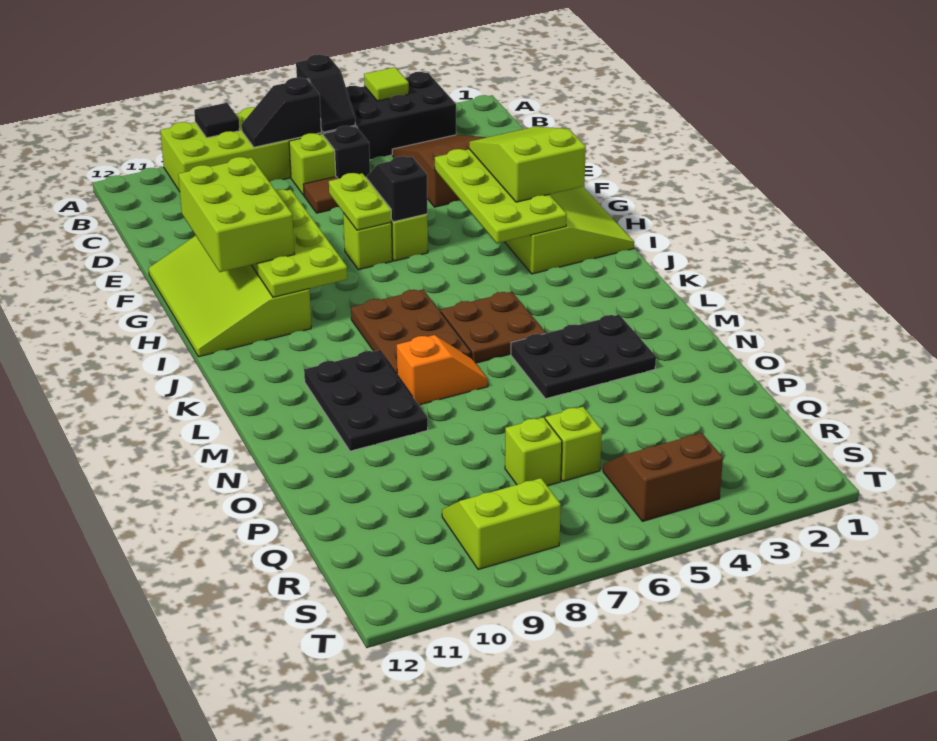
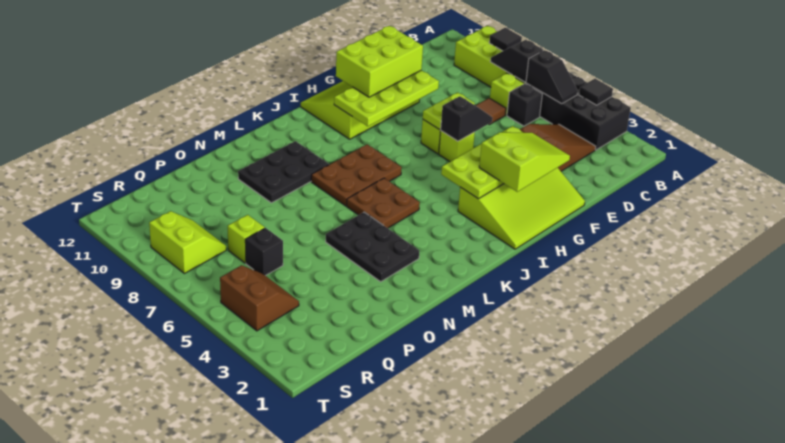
lime tile A4 level 2 -> black tile A4 level 2
black slope A6:B6 level 2 top A -> black slope B5:B6 level 2 top 6
orange slope M7:M8 level 1 top 8 -> none
lime brick Q6 level 1 -> black brick Q6 level 1

